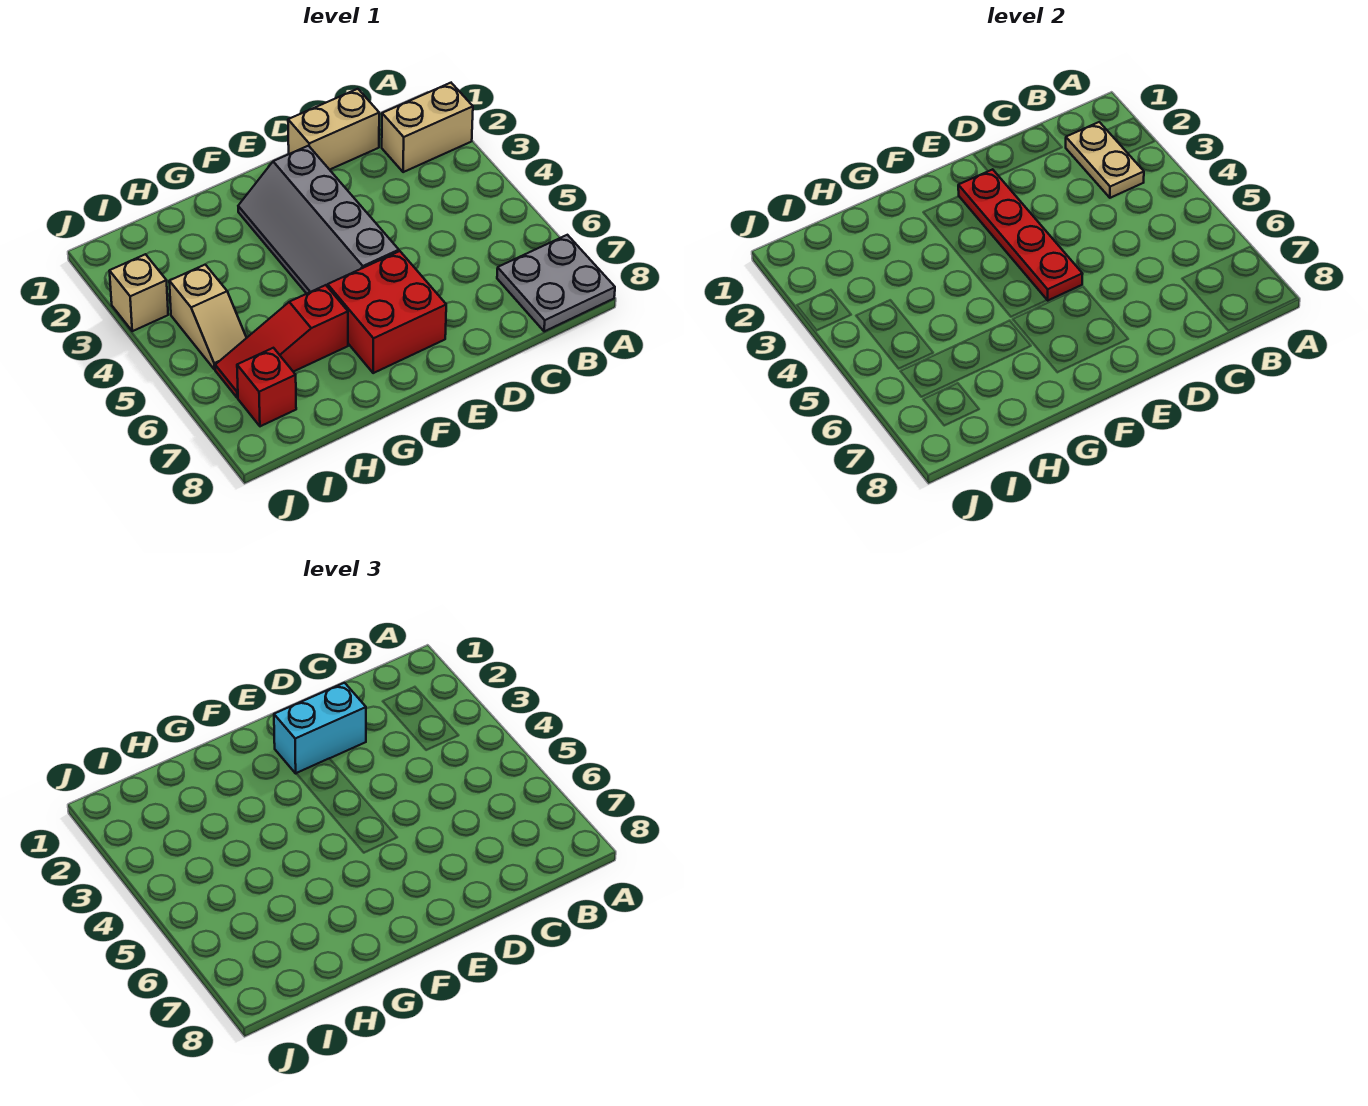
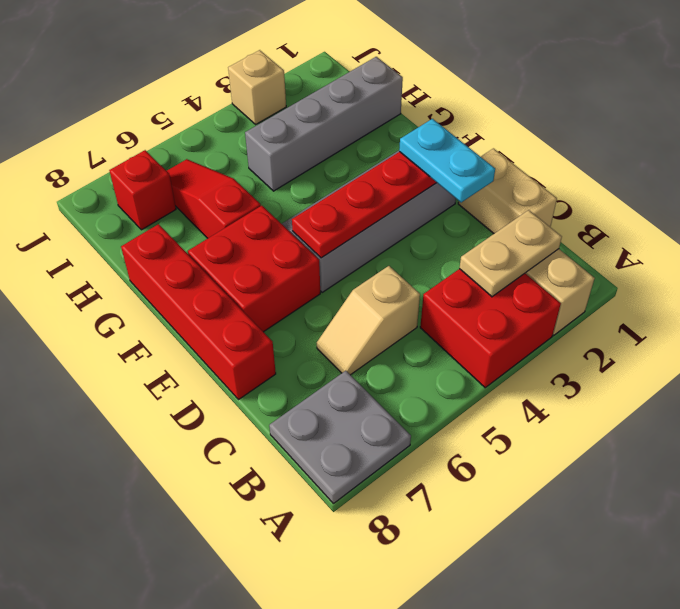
none -> red brick A3:B4 level 1
cyan brick D2:E2 level 3 -> cyan plate D2:E2 level 3
none -> red brick D8:G8 level 1
none -> grey brick H1:H4 level 1
tan slope I4:I5 level 1 top 4 -> tan slope C5:C6 level 1 top 5

